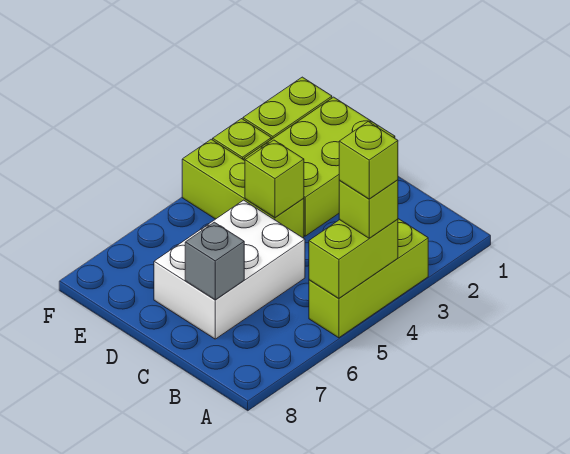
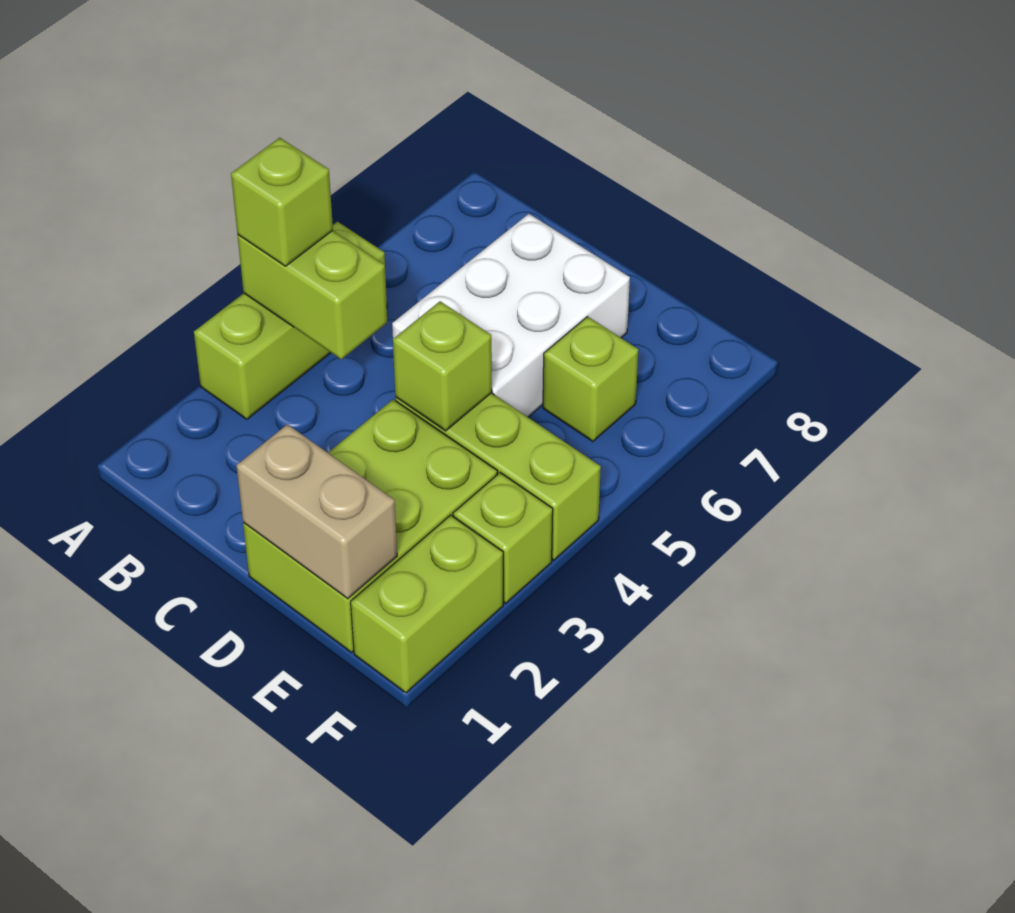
lime brick A4:A5 level 2 -> lime brick A4:B4 level 2
lime brick A4 level 4 -> lime brick E6 level 1
grey brick C7 level 2 -> none
none -> tan brick D1:E1 level 2

